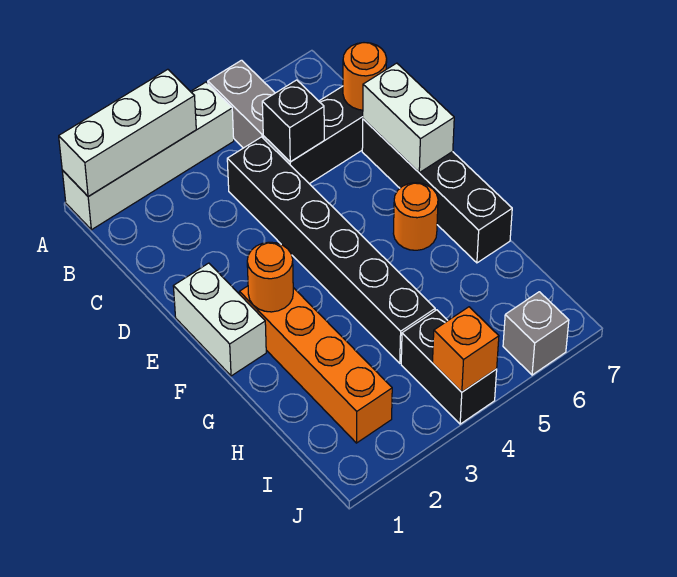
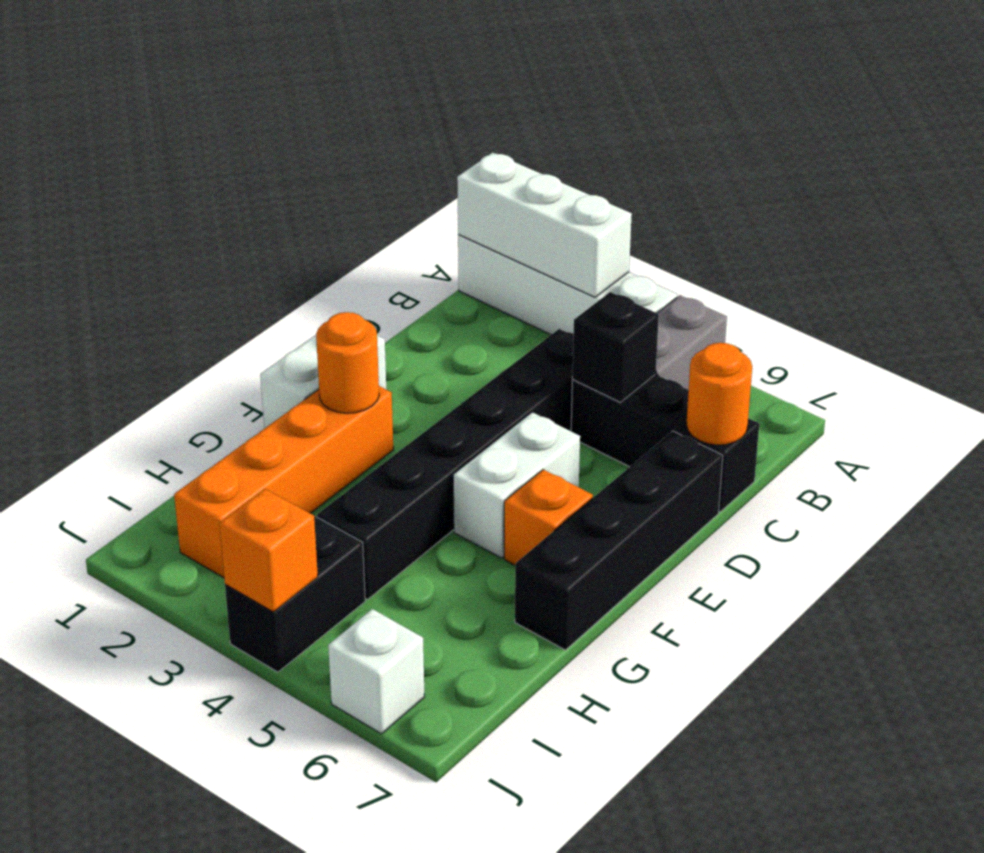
white brick D7:E7 level 2 -> white brick E5:F5 level 1
orange round brick F6 level 1 -> orange brick F6 level 1
grey brick J6 level 1 -> white brick J6 level 1

